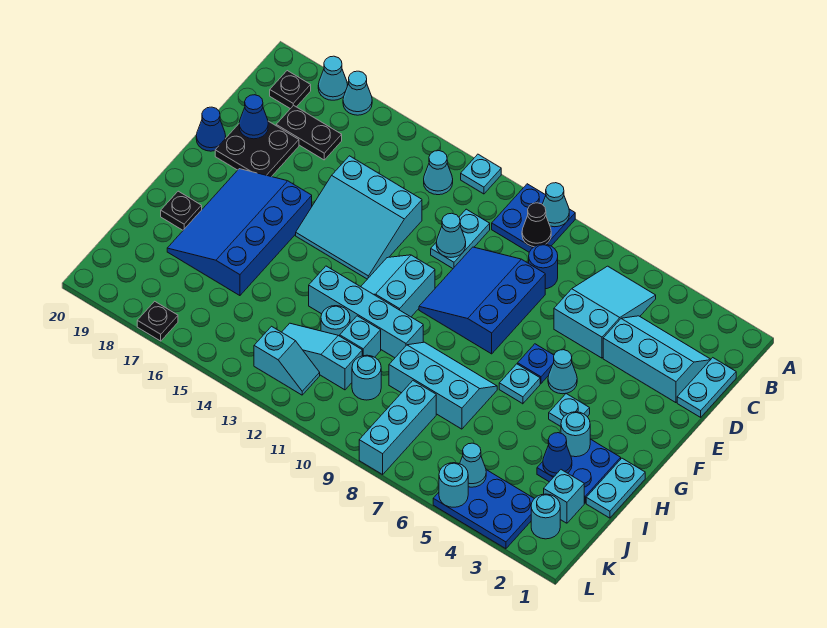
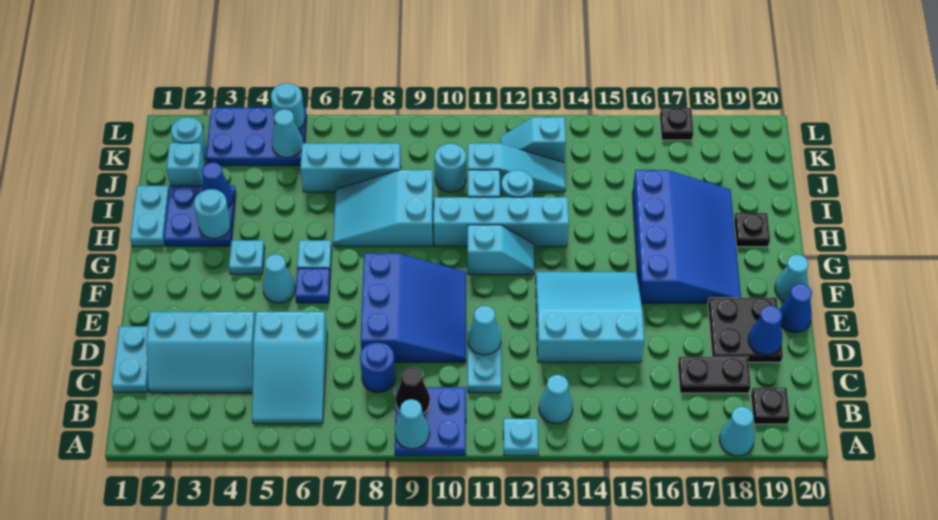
cyan cone A17 level 1 -> cyan cone F20 level 1
cyan slope F11:G12 level 1 top 11 -> cyan slope G11:G12 level 1 top 11
cyan slope H7:I9 level 1 top I -> cyan slope H7:I9 level 1 top 9
cyan brick J8:L8 level 1 -> cyan brick J6:J8 level 1

